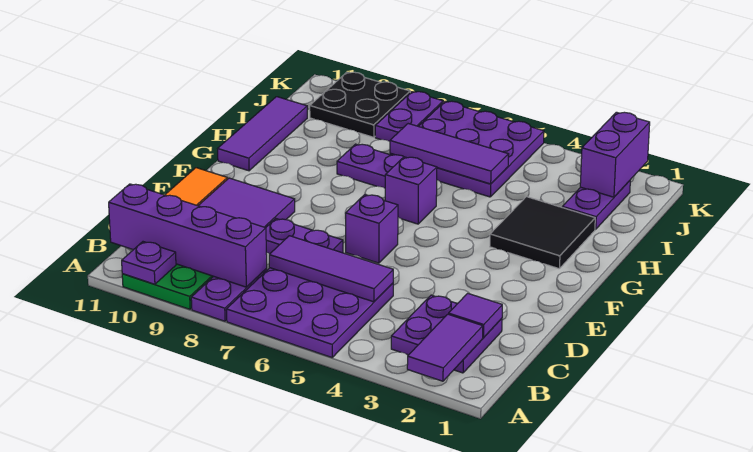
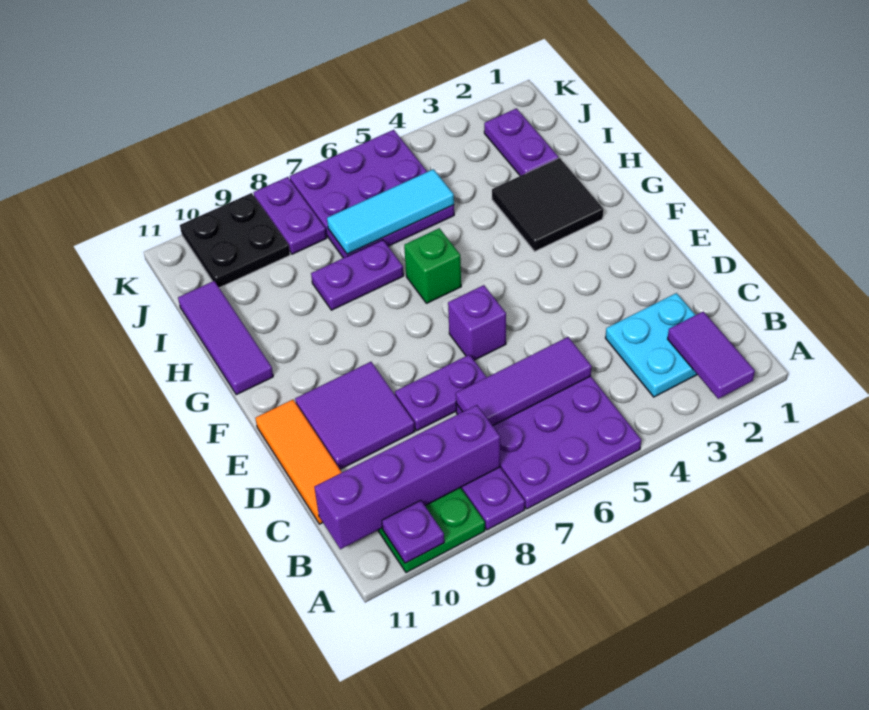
purple plate B2:C3 level 1 -> cyan plate B2:C3 level 1
purple tile C2 level 2 -> none
purple brick G6 level 1 -> green brick G6 level 1
purple tile I5:I7 level 2 -> cyan tile I5:I7 level 2
purple brick J2:K2 level 2 -> none

